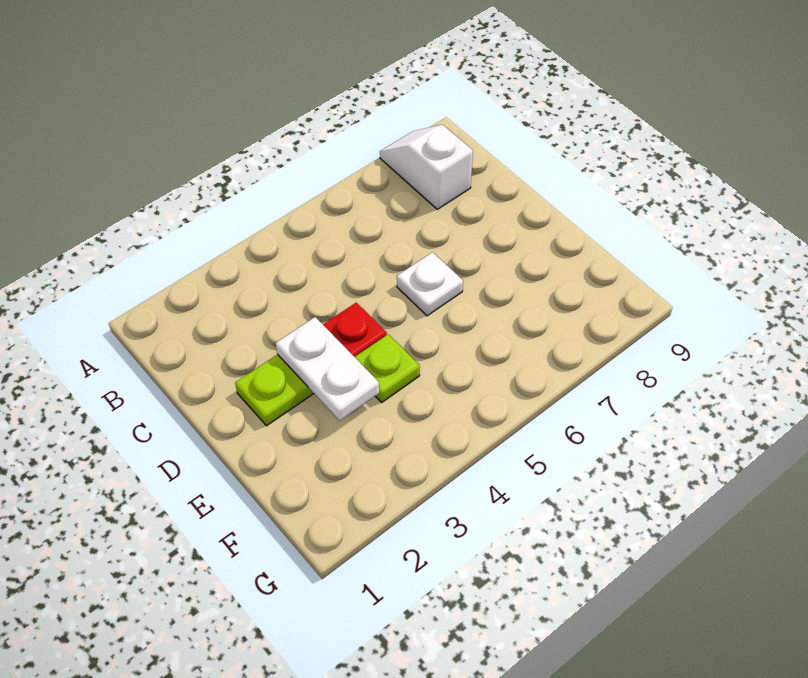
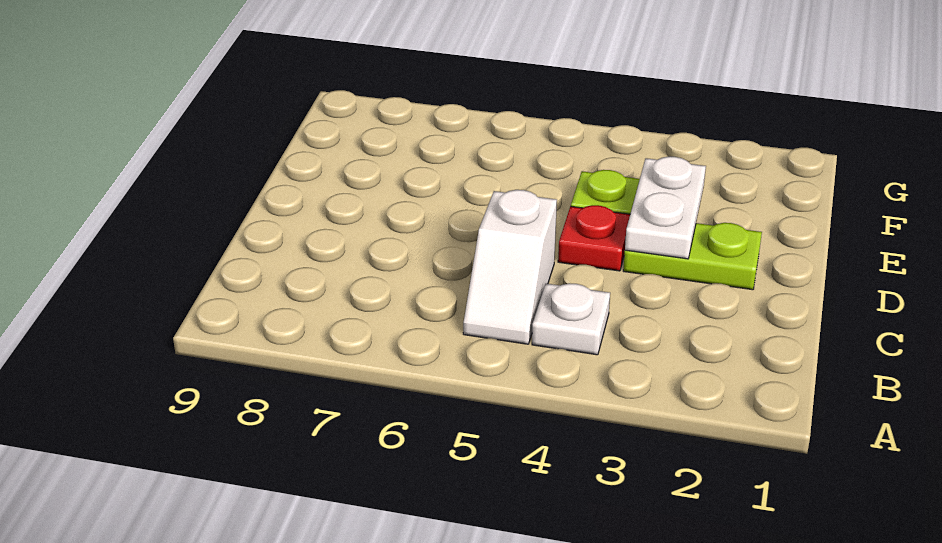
white slope A8:B8 level 1 top B -> white slope B5:C5 level 1 top C
white plate D6 level 1 -> white plate B4 level 1

